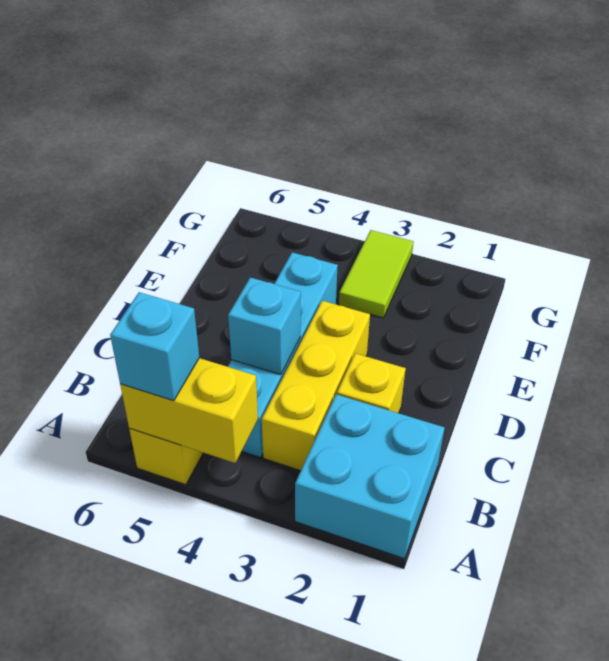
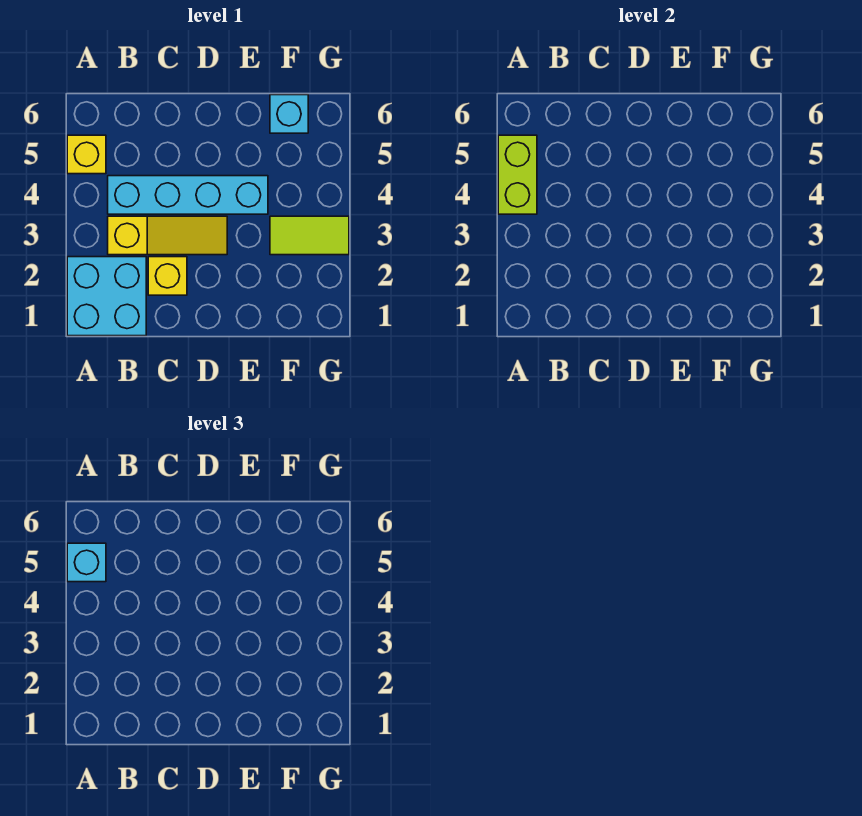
yellow brick A4:A5 level 2 -> lime brick A4:A5 level 2
yellow brick B3:D3 level 1 -> yellow slope B3:D3 level 1 top B
cyan brick C4 level 2 -> cyan brick F6 level 1

